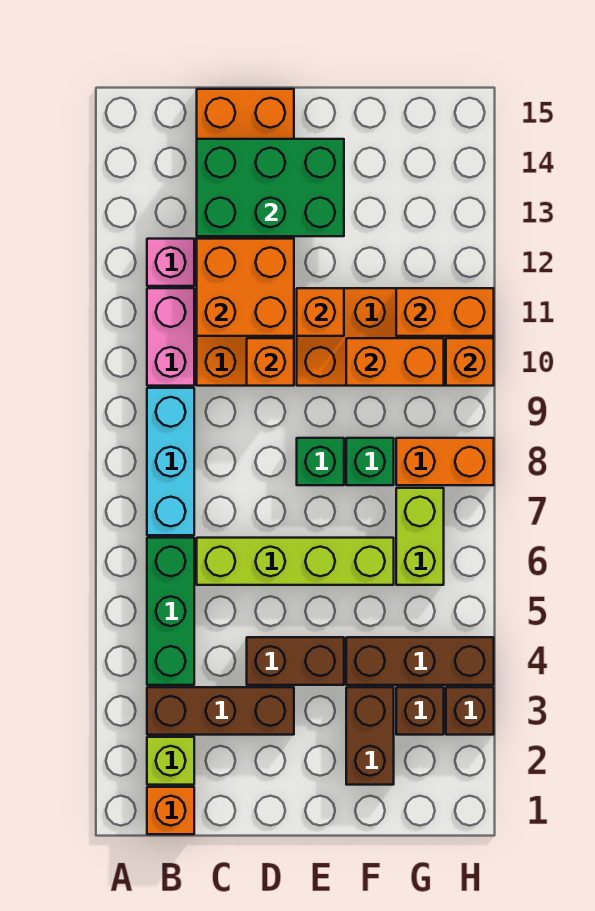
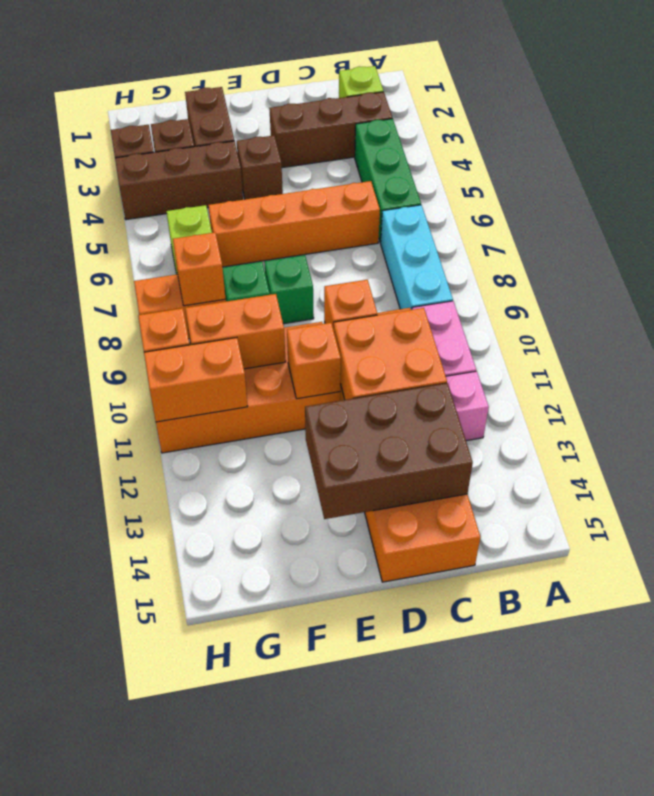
orange brick B1 level 1 -> orange brick G8 level 2
lime brick C6:F6 level 1 -> orange brick C6:F6 level 1
green brick C13:E14 level 2 -> brown brick C13:E14 level 2
brown brick D4:E4 level 1 -> brown brick E4 level 1

